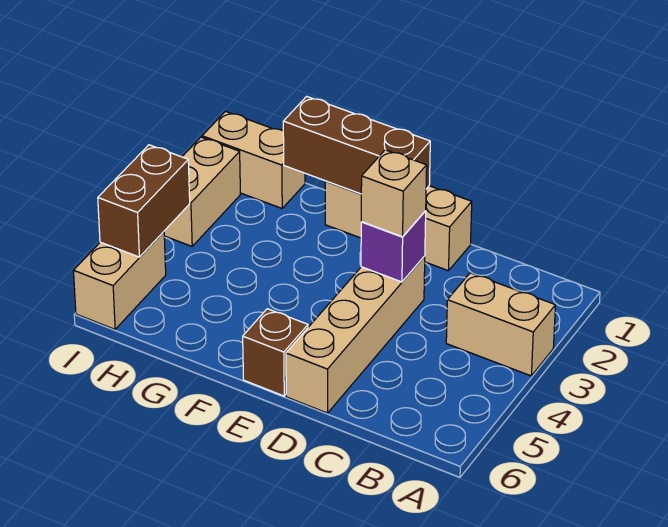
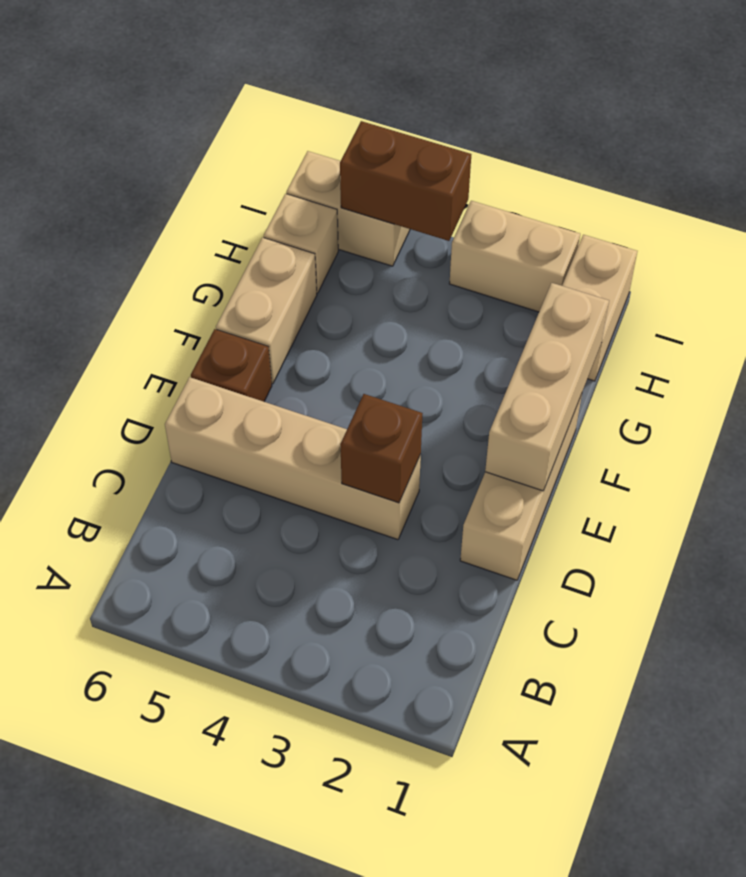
tan brick A3:B3 level 1 -> tan brick F6:G6 level 1
purple brick D3 level 2 -> brown brick D3 level 2
tan brick D3 level 3 -> tan brick H6 level 1
brown brick E1:G1 level 2 -> tan brick E1:G1 level 2

